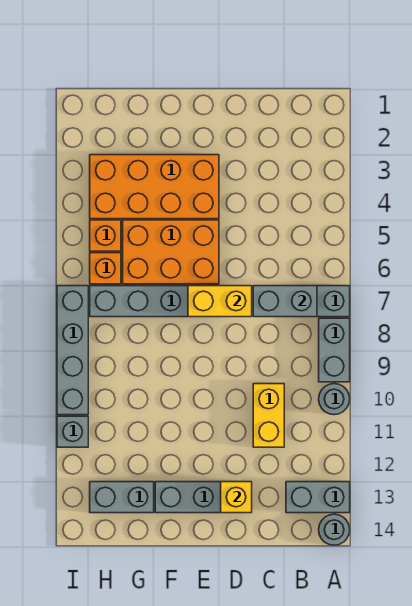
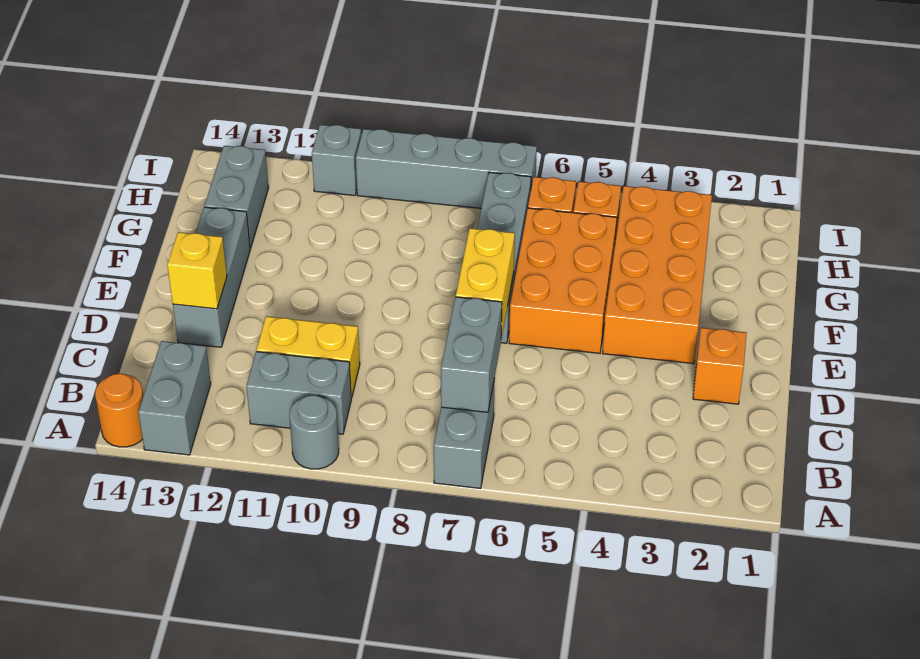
grey brick A8:A9 level 1 -> grey brick B10:B11 level 1
grey round brick A14 level 1 -> orange round brick A14 level 1
none -> orange brick D2 level 1

